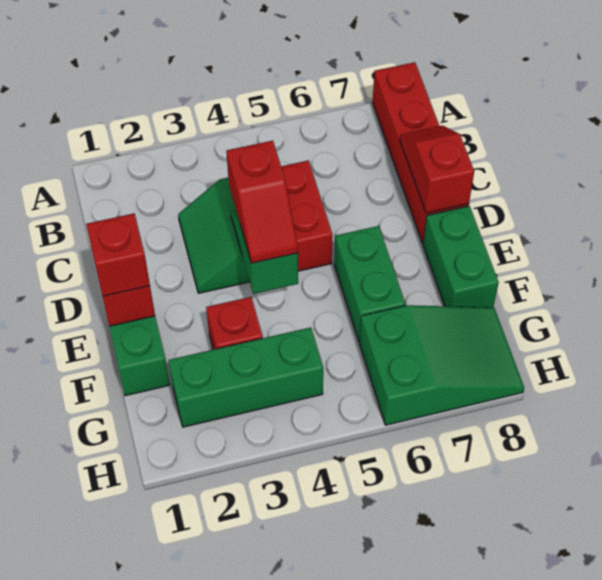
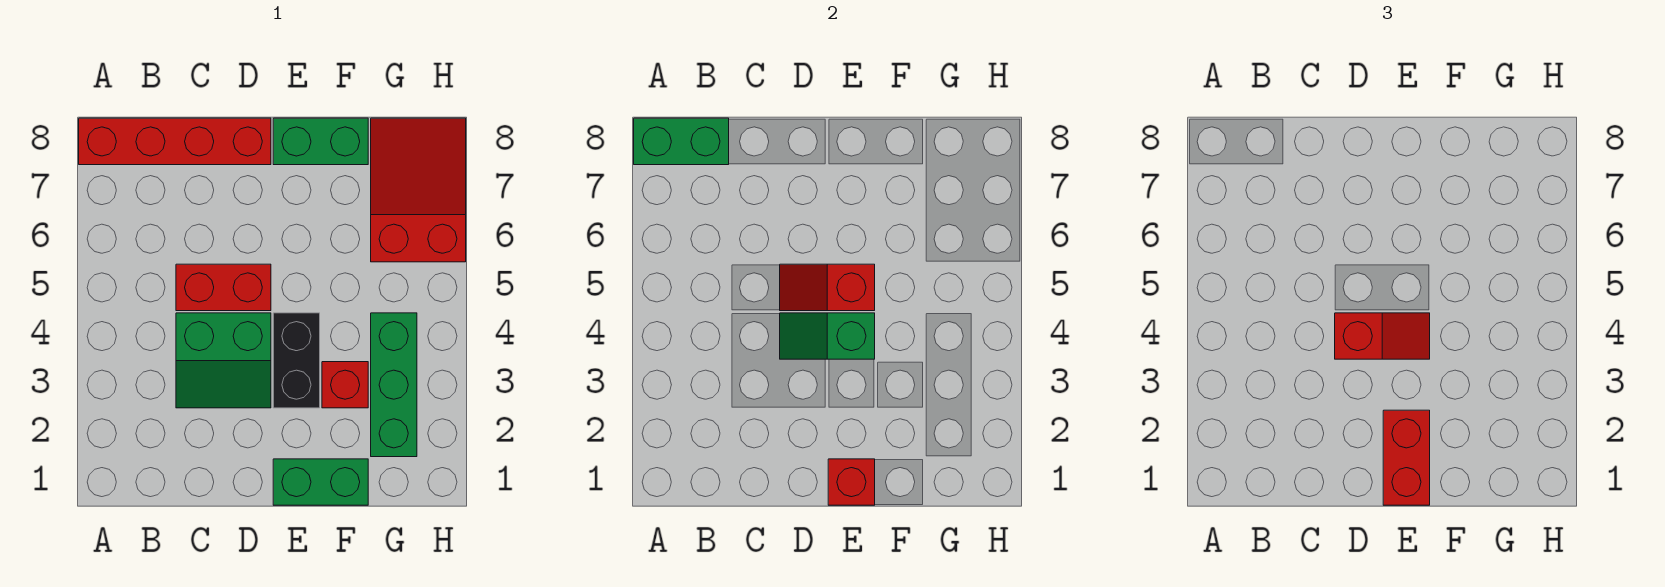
red slope C8:D8 level 2 top D -> red slope D5:E5 level 2 top E
red brick E1 level 3 -> red brick E1:E2 level 3
none -> black brick E3:E4 level 1
green brick E6:F6 level 1 -> green brick A8:B8 level 2
green slope G6:H8 level 1 top 6 -> red slope G6:H8 level 1 top 6

